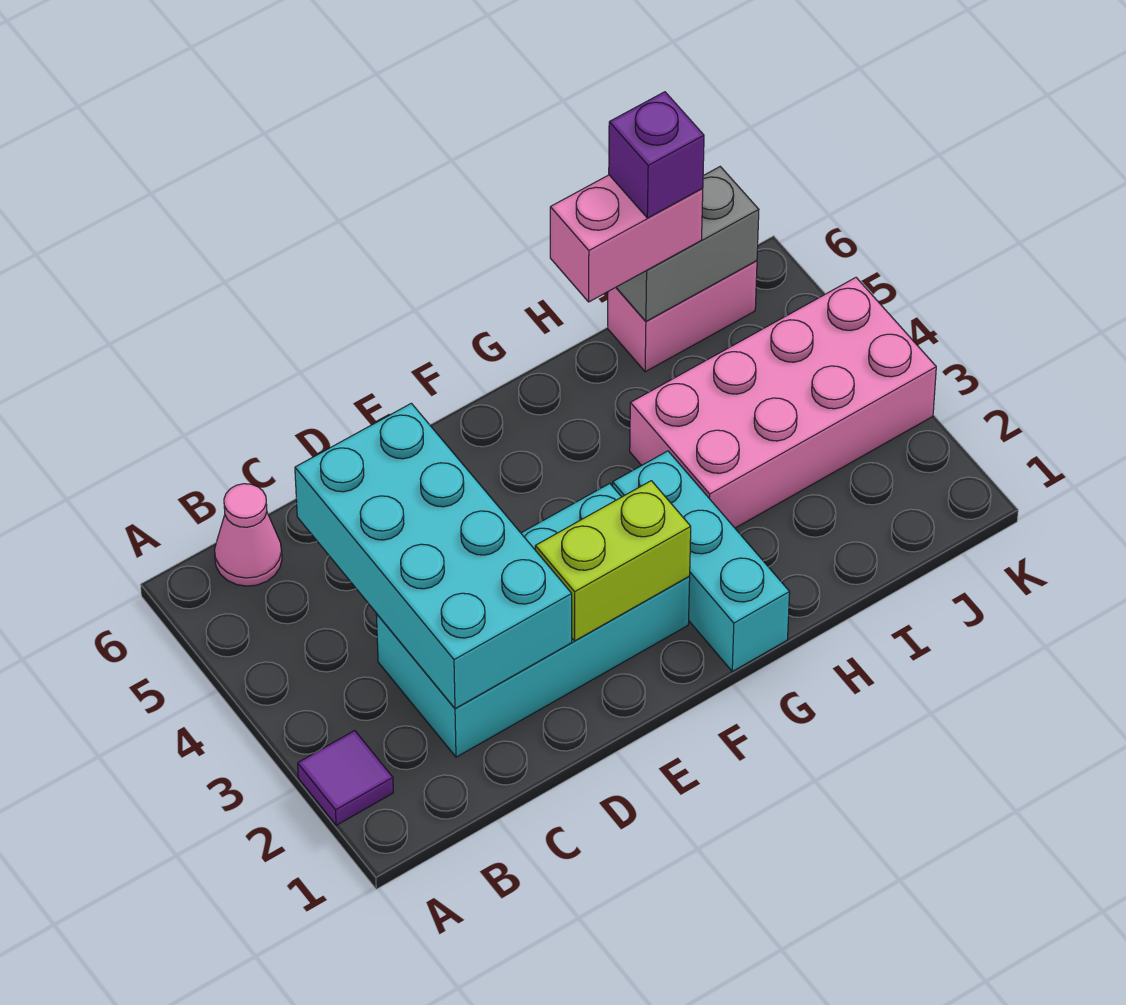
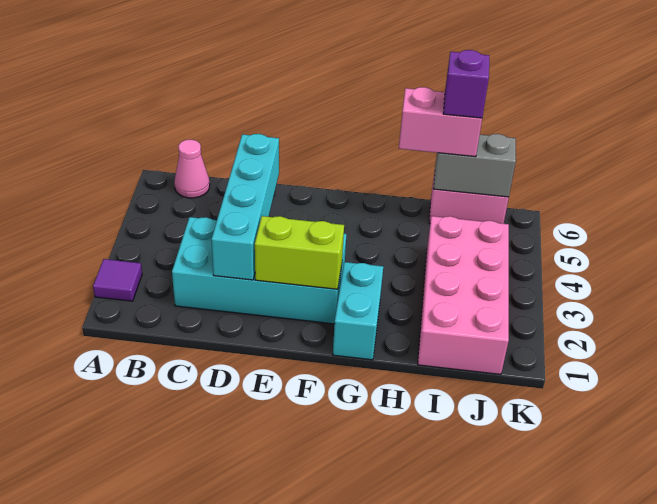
cyan brick C2:D5 level 2 -> cyan brick D2:D5 level 2
cyan brick G1:G3 level 1 -> cyan brick G1:G2 level 1
pink brick H3:K4 level 1 -> pink brick I1:J4 level 1

